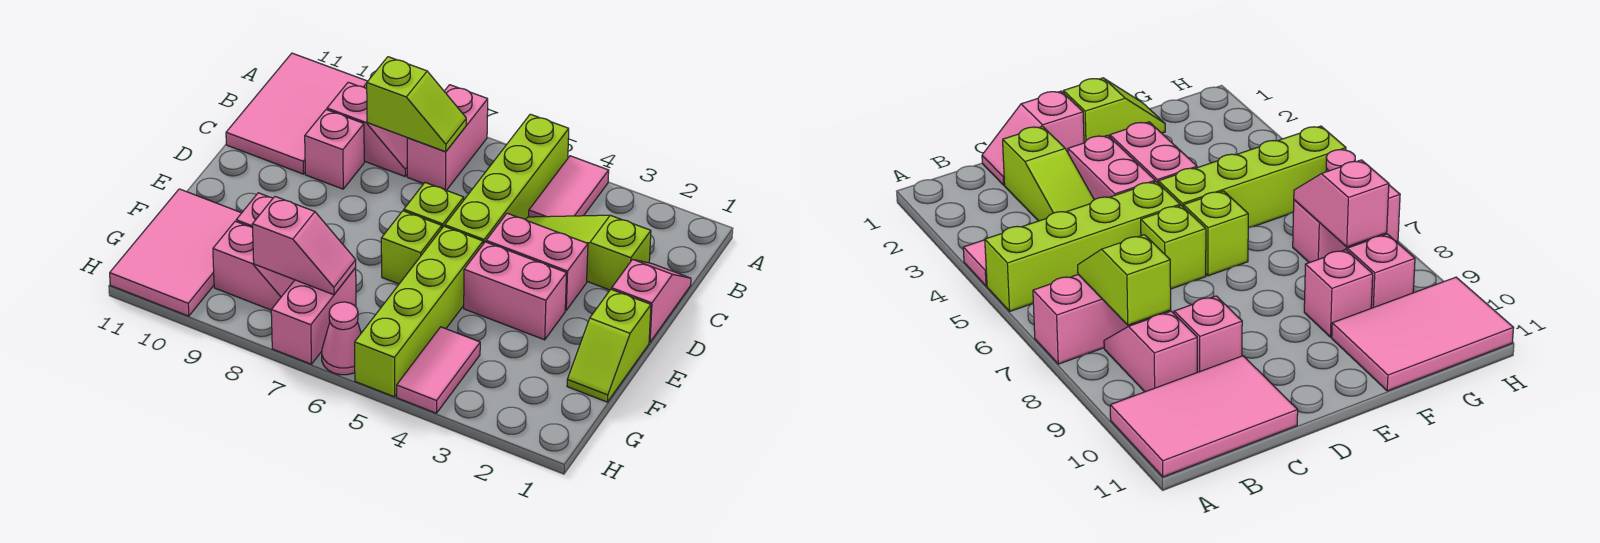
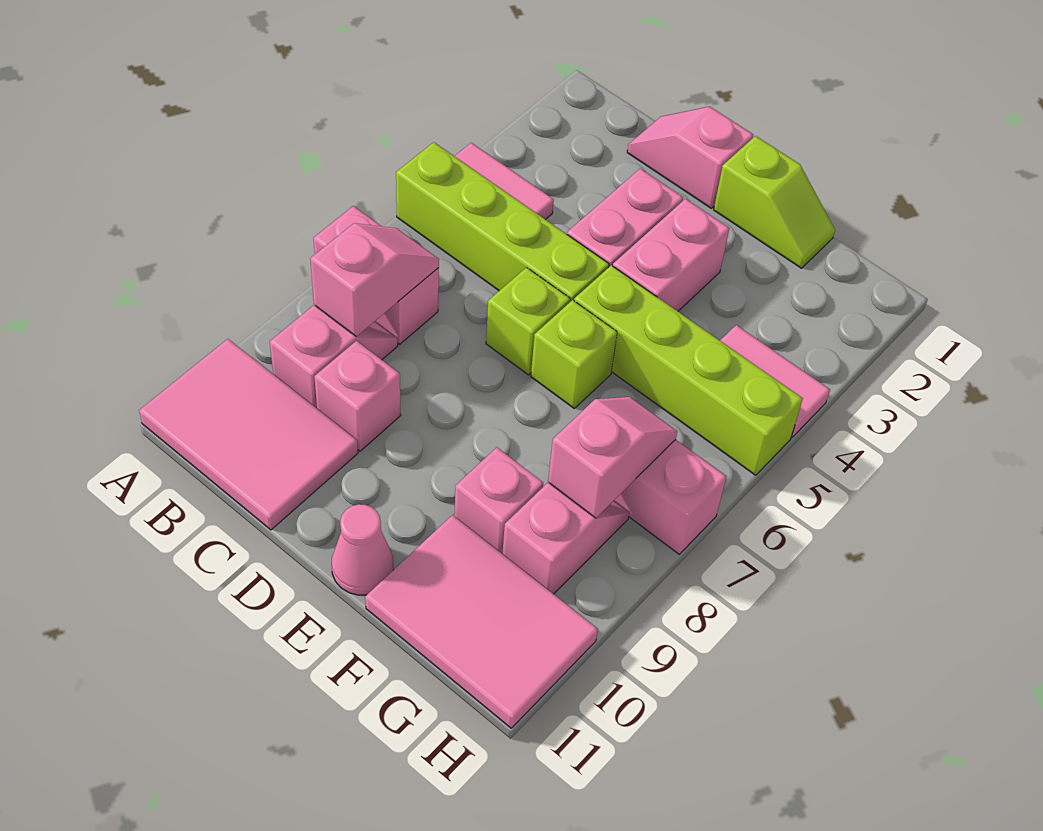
lime slope B7:B8 level 2 top 8 -> pink slope B7:B8 level 2 top 8
lime slope C2:C4 level 1 top 2 -> none
pink cone H6 level 1 -> pink cone E11 level 1

